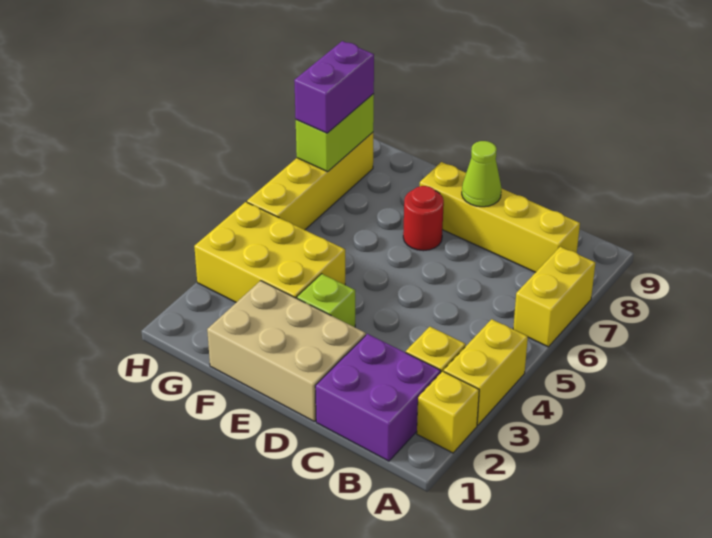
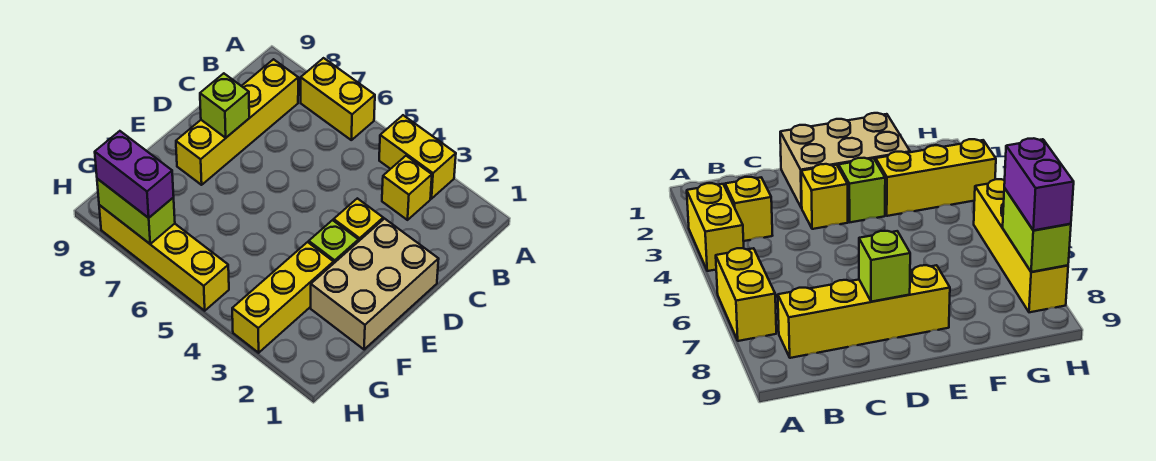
yellow brick A2 level 1 -> yellow brick D3 level 1
purple brick B1:C2 level 1 -> none
lime cone D8 level 2 -> lime brick D8 level 2
red round brick E7 level 1 -> none
yellow brick F3:H4 level 1 -> yellow brick F3:H3 level 1

